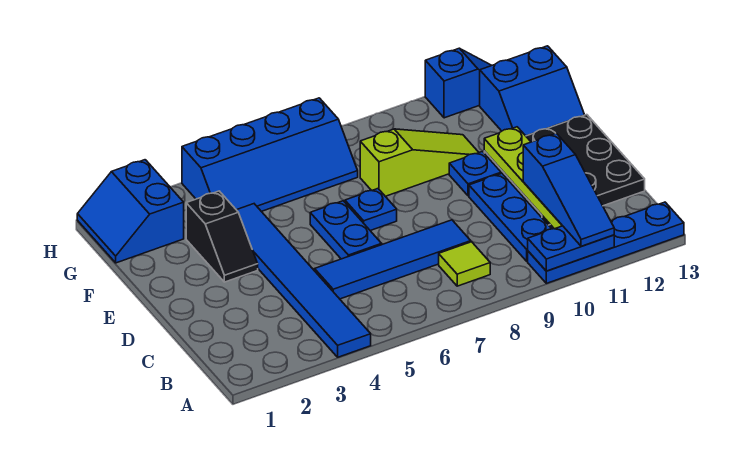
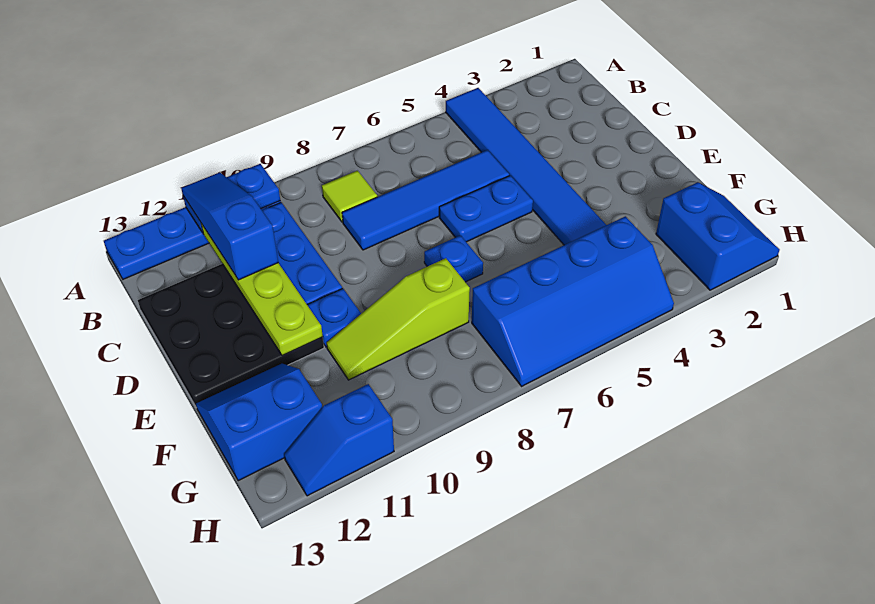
blue plate D6:E6 level 1 -> blue plate D5:D6 level 1
black slope E3:F3 level 1 top F -> none
blue slope G4:H7 level 1 top H -> blue slope G4:H7 level 1 top G

